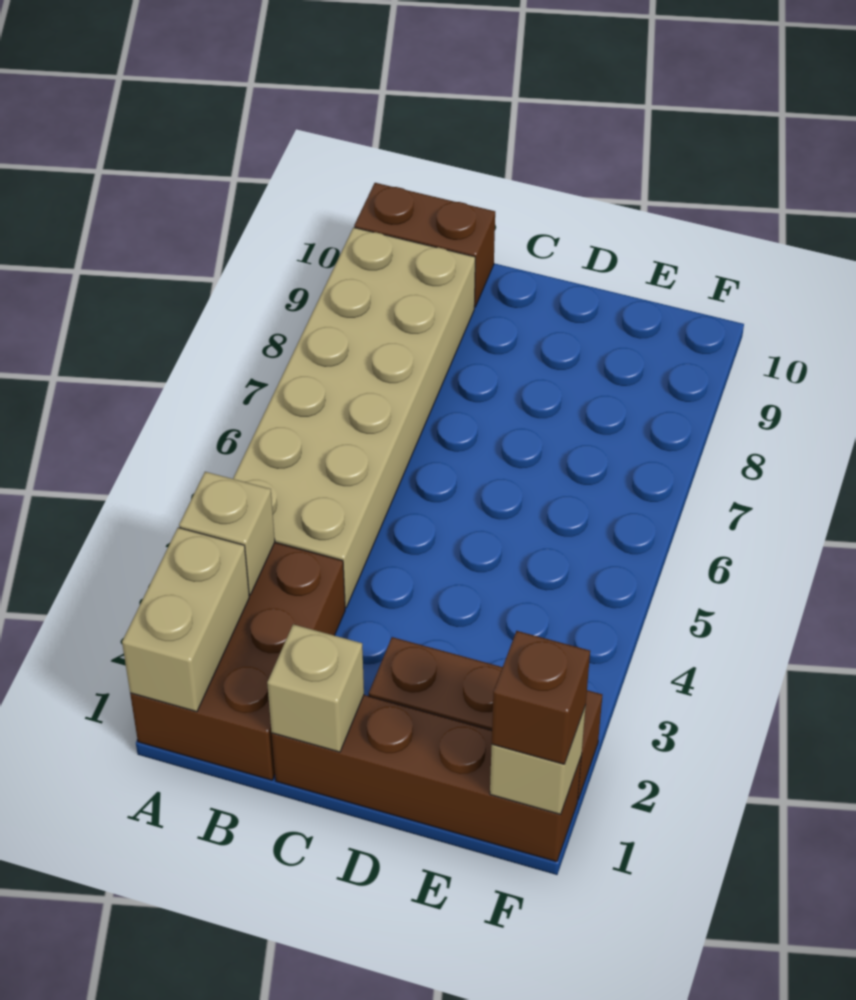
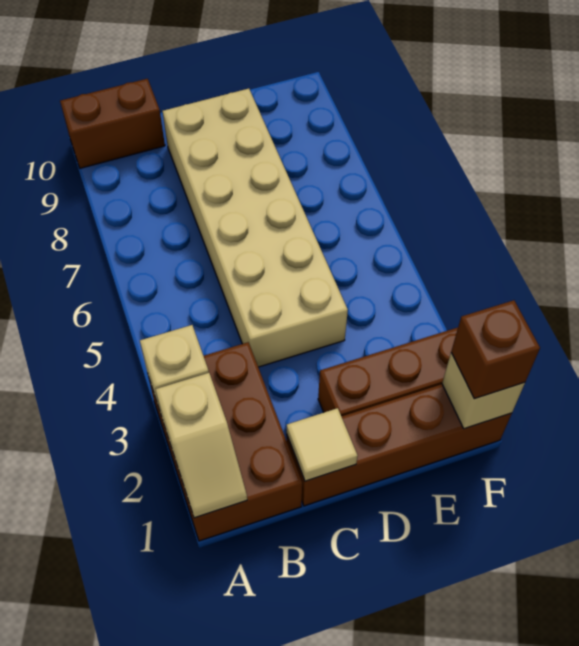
tan brick A1:A2 level 2 -> tan slope A1:A2 level 2 top 2
tan brick A4:B9 level 1 -> tan brick C4:D9 level 1
tan brick C1 level 2 -> tan tile C1 level 2

